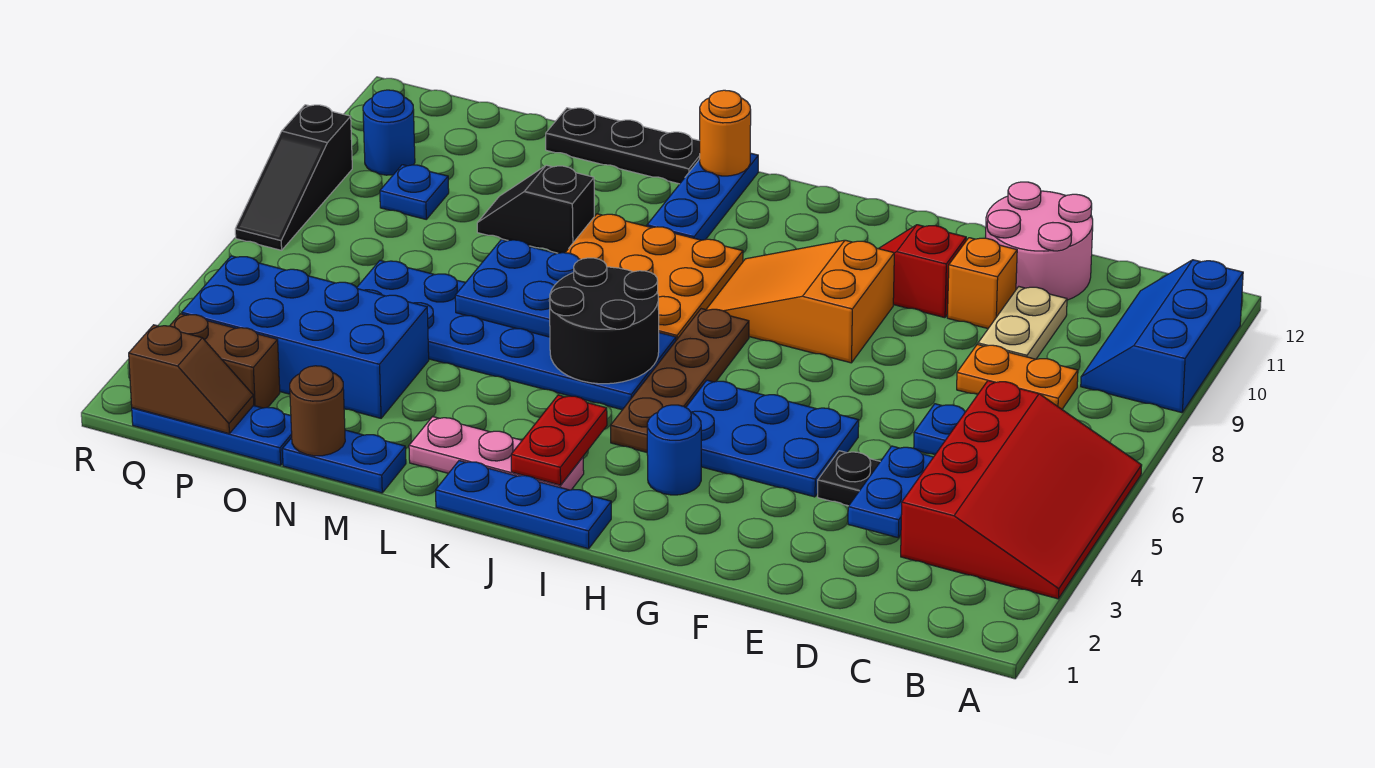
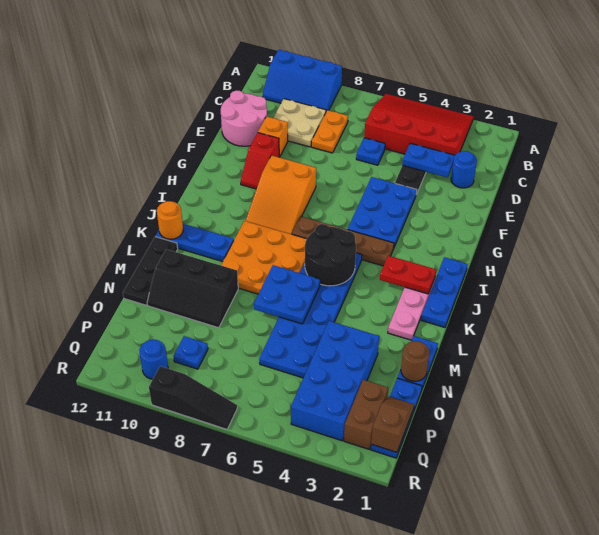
tan plate D9:D10 level 1 -> tan plate C9:D10 level 1
blue round brick H3 level 1 -> blue round brick D2 level 1
black slope M9:N9 level 1 top M -> black slope M9:N11 level 1 top M

